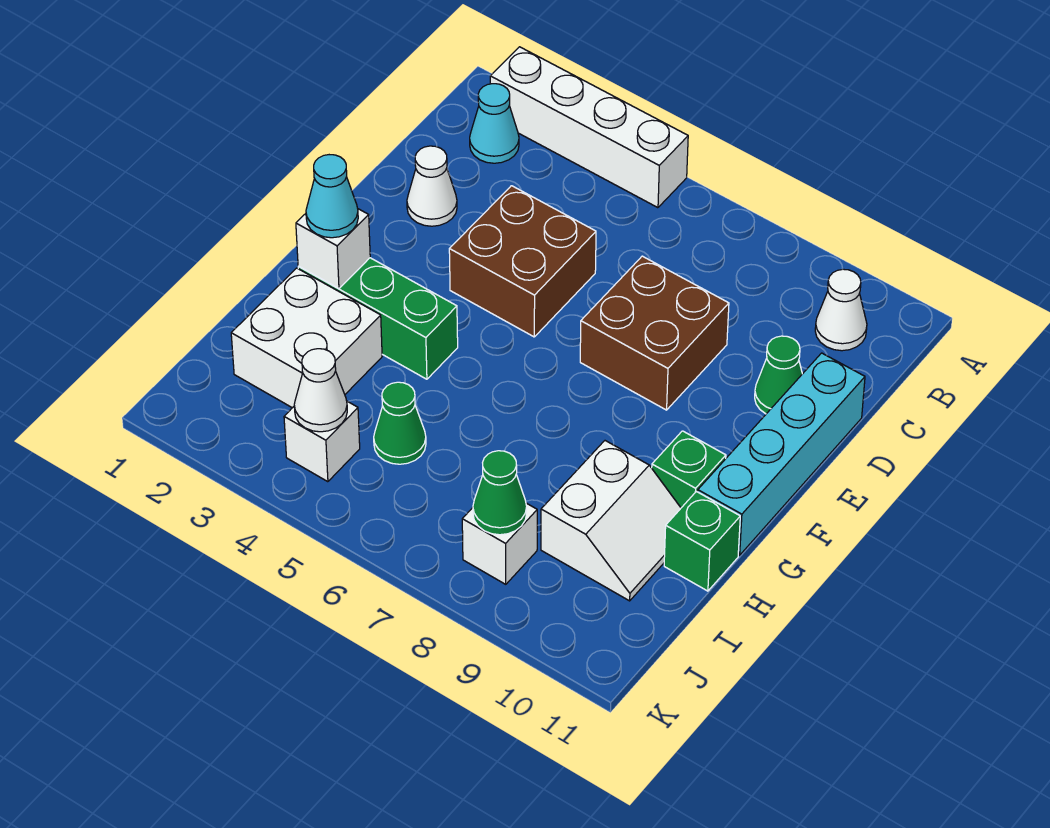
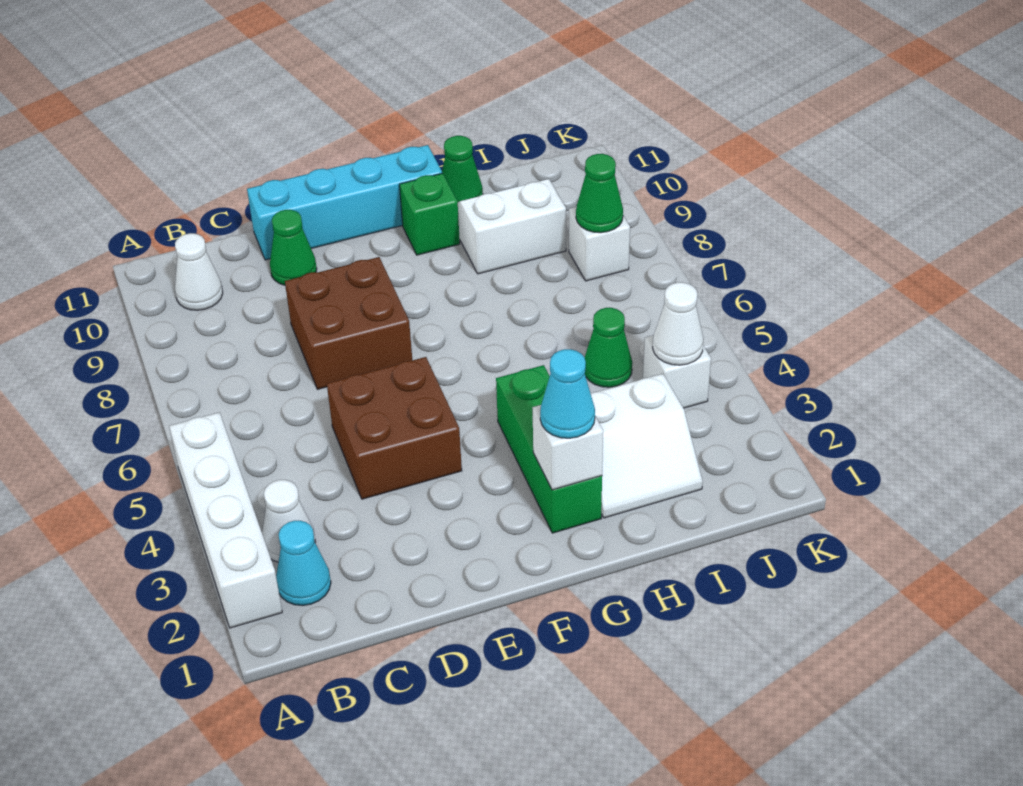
white cone D2 level 1 -> white cone B3 level 1
white brick H2:I3 level 1 -> white slope H2:I3 level 1 top 3
green brick H11 level 1 -> green cone H11 level 1

